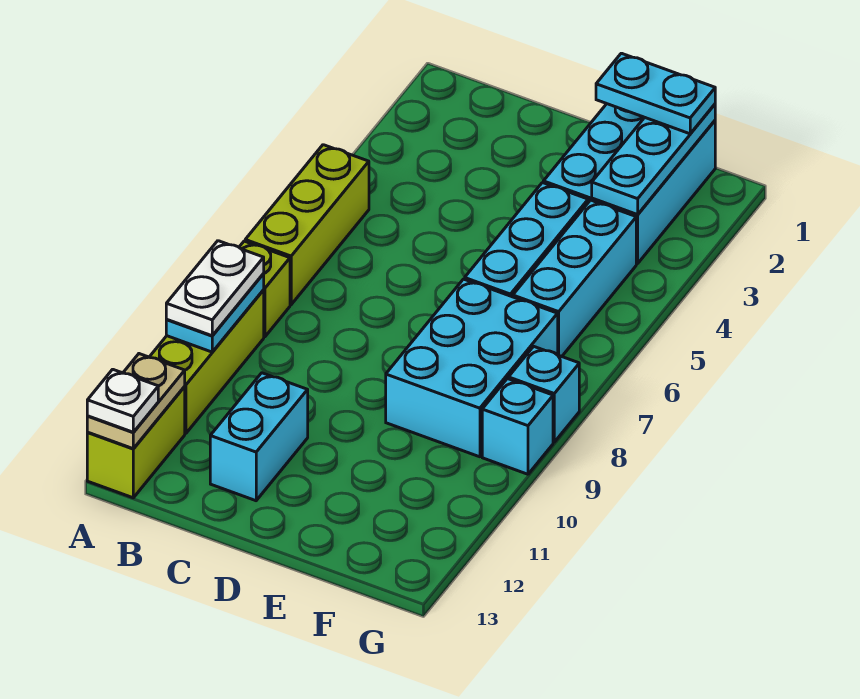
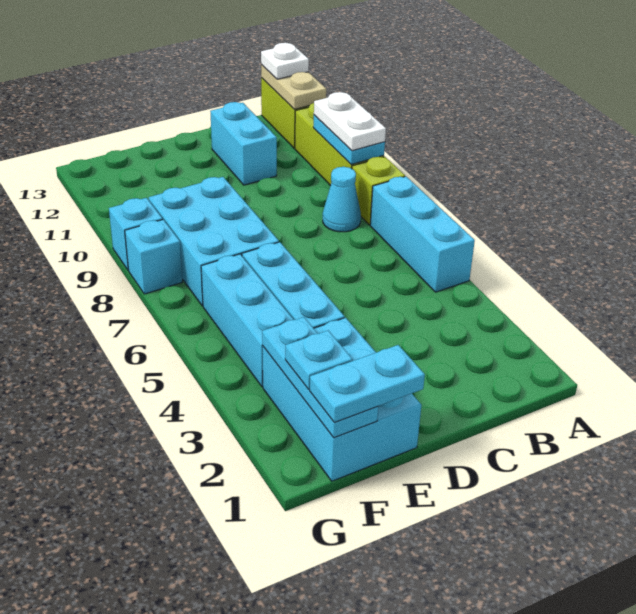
lime brick A5:A7 level 1 -> cyan brick A5:A7 level 1
none -> cyan cone B8 level 1
none -> cyan plate F2 level 3

